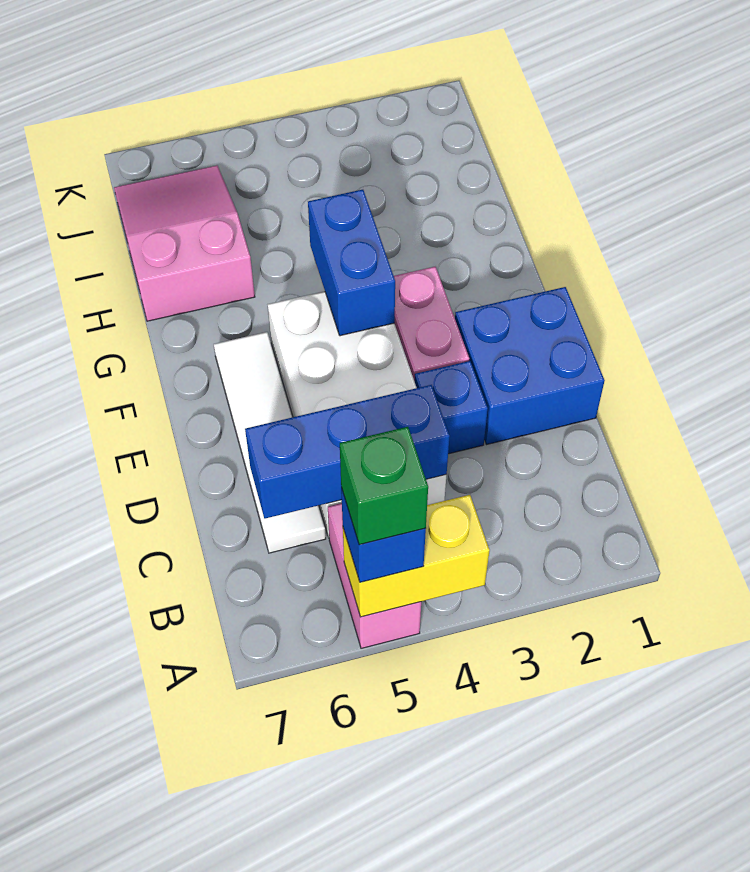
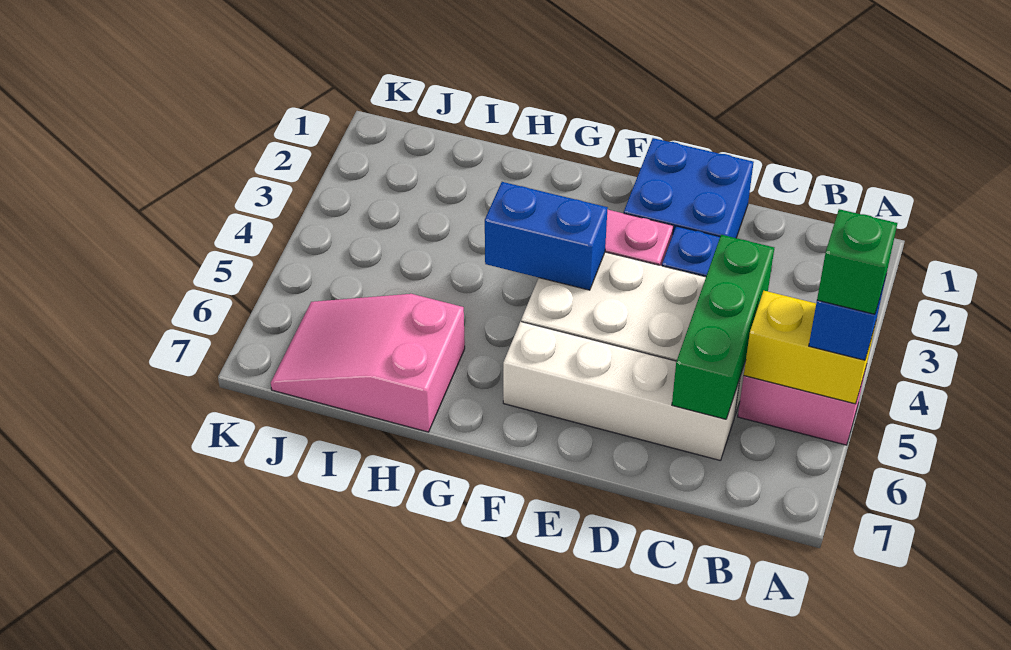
yellow brick A4:A5 level 2 -> yellow brick A5:B5 level 2
blue brick C4:C6 level 2 -> green brick C4:C6 level 2
white tile C6:F6 level 1 -> white brick C6:F6 level 1

